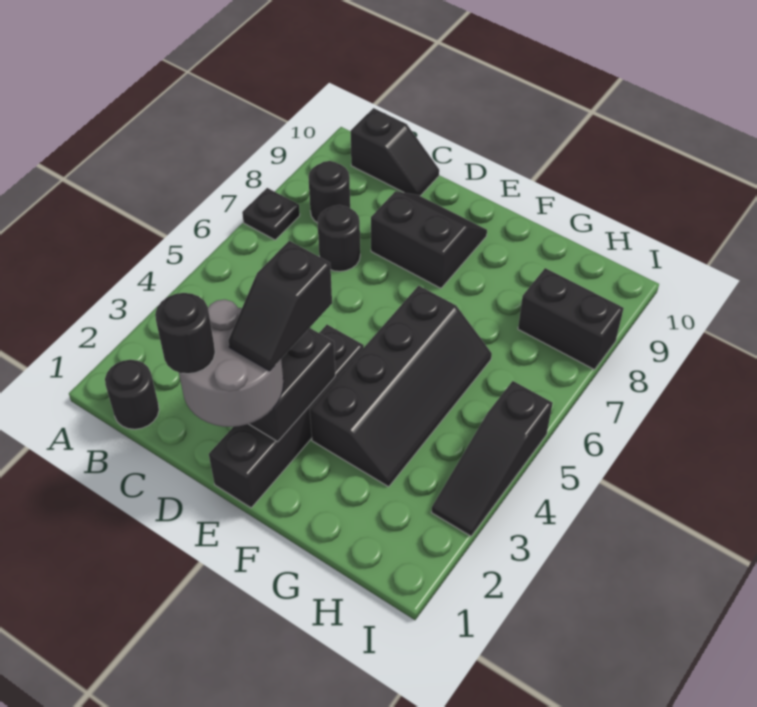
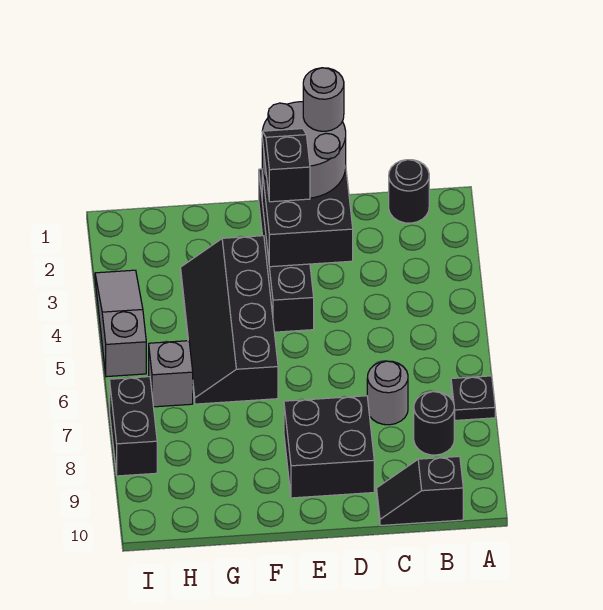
black round brick C7 level 1 -> grey round brick C7 level 1
black round brick D1 level 4 -> grey round brick D1 level 4
black slope D8:E9 level 1 top 8 -> black brick D8:E9 level 1
none -> grey brick H6 level 1
black brick H8:I8 level 1 -> black brick I7:I8 level 1
black slope I3:I5 level 1 top 5 -> grey slope I3:I5 level 1 top 5

